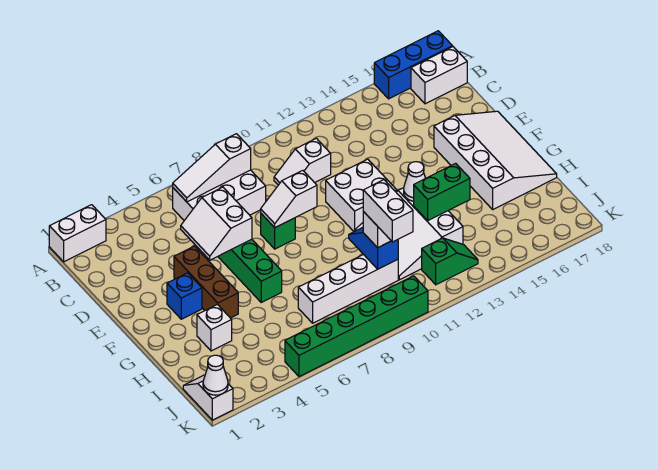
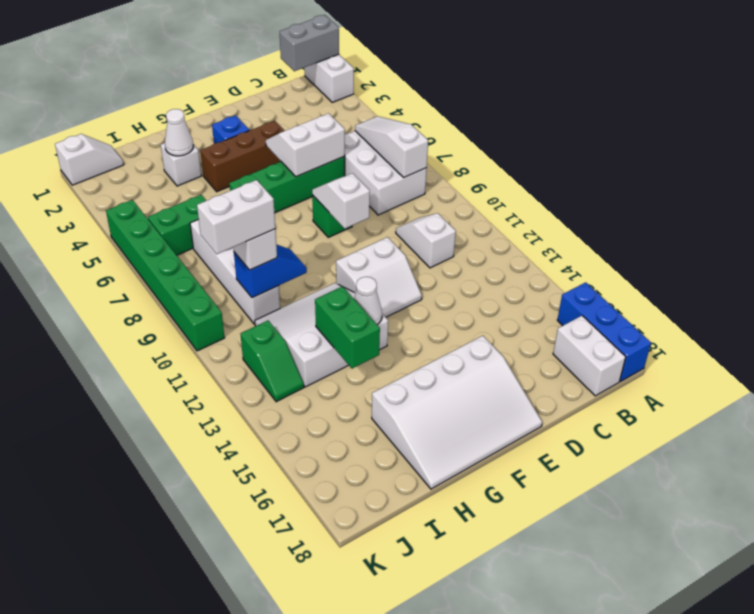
none -> grey brick A1:B1 level 2
white brick E11:F12 level 1 -> white slope E11:F12 level 1 top 11
none -> green brick I6:J6 level 1
white cone K1 level 2 -> white cone H3 level 2

